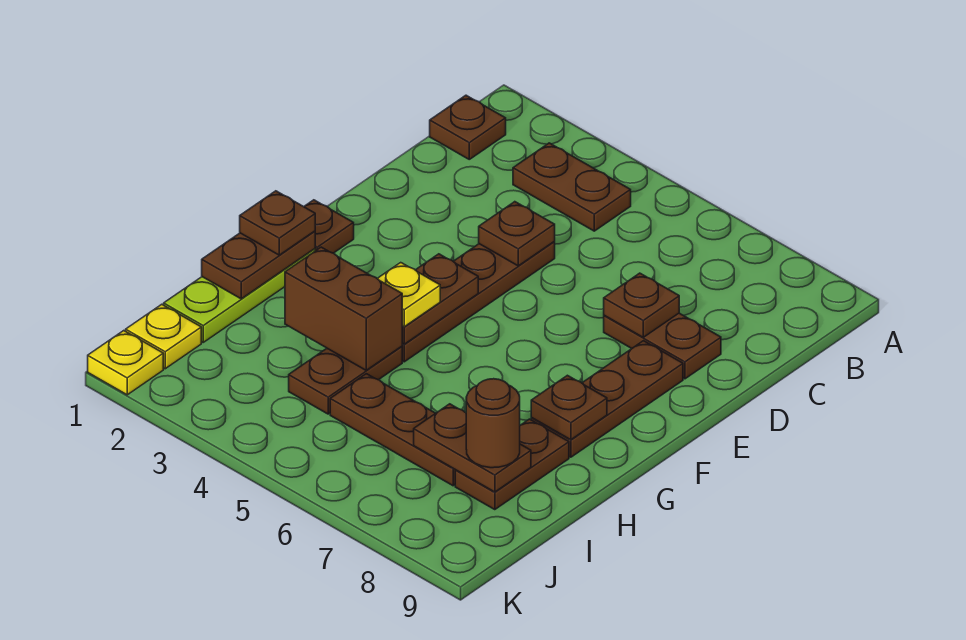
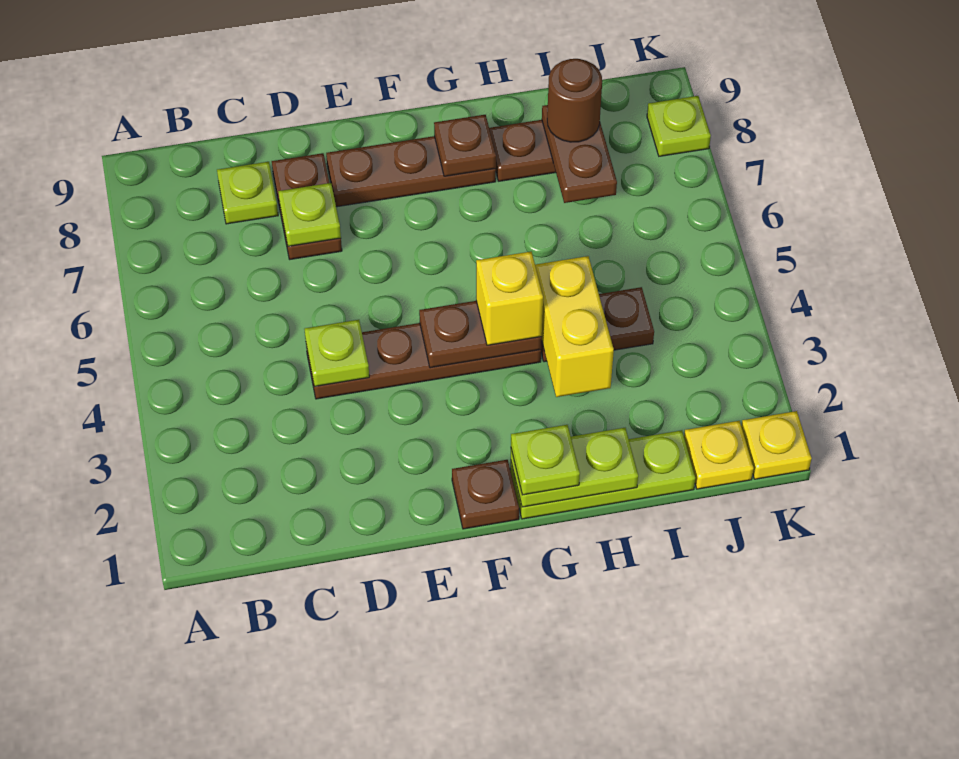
brown plate B1 level 1 -> none
brown plate B3:B4 level 1 -> none
none -> lime plate C8 level 1
brown plate D4 level 2 -> lime plate D4 level 2
brown plate D7 level 2 -> lime plate D7 level 2
brown plate G1:H1 level 2 -> lime plate G1:H1 level 2
brown plate G1 level 3 -> lime plate G1 level 3
yellow plate G4 level 3 -> yellow brick G4 level 3
brown brick H3:H4 level 2 -> yellow brick H3:H4 level 2
brown plate I5:I7 level 1 -> none
none -> lime plate K8 level 1

